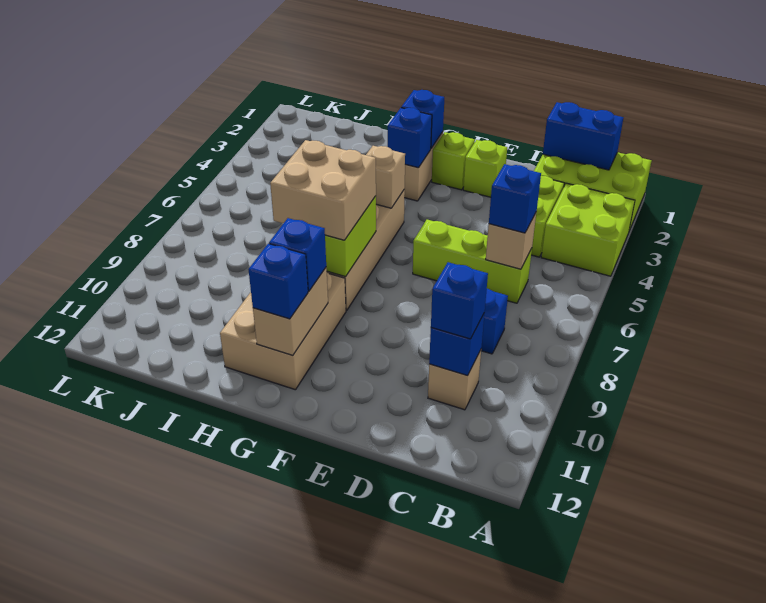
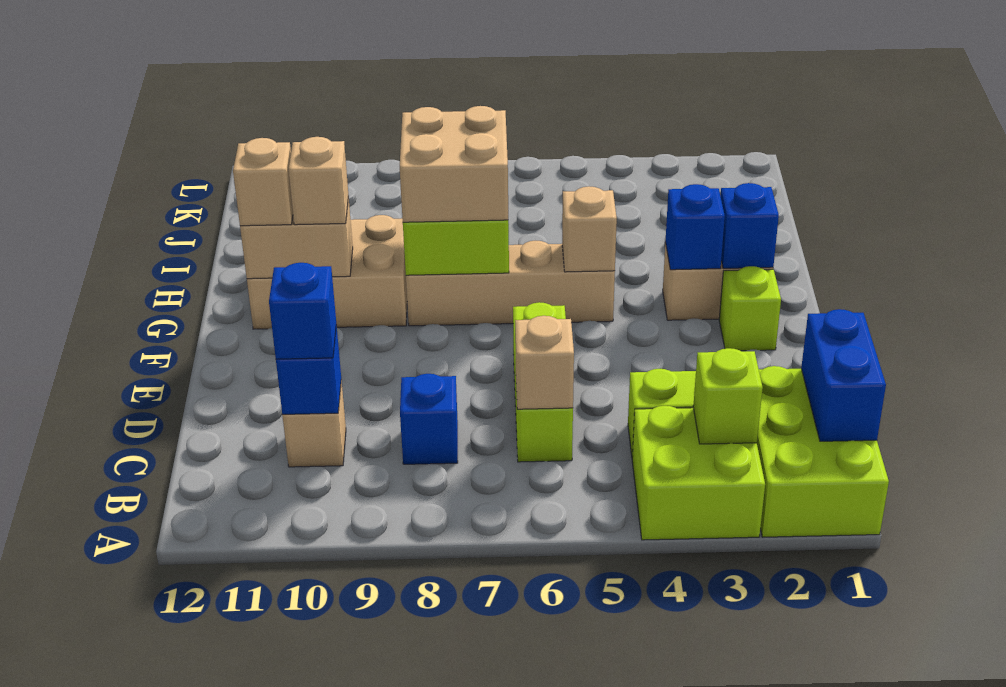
blue brick C6 level 3 -> none
lime brick E2 level 1 -> lime brick B3 level 2
blue brick G10 level 3 -> tan brick G10 level 3
blue brick G11 level 3 -> tan brick G11 level 3

